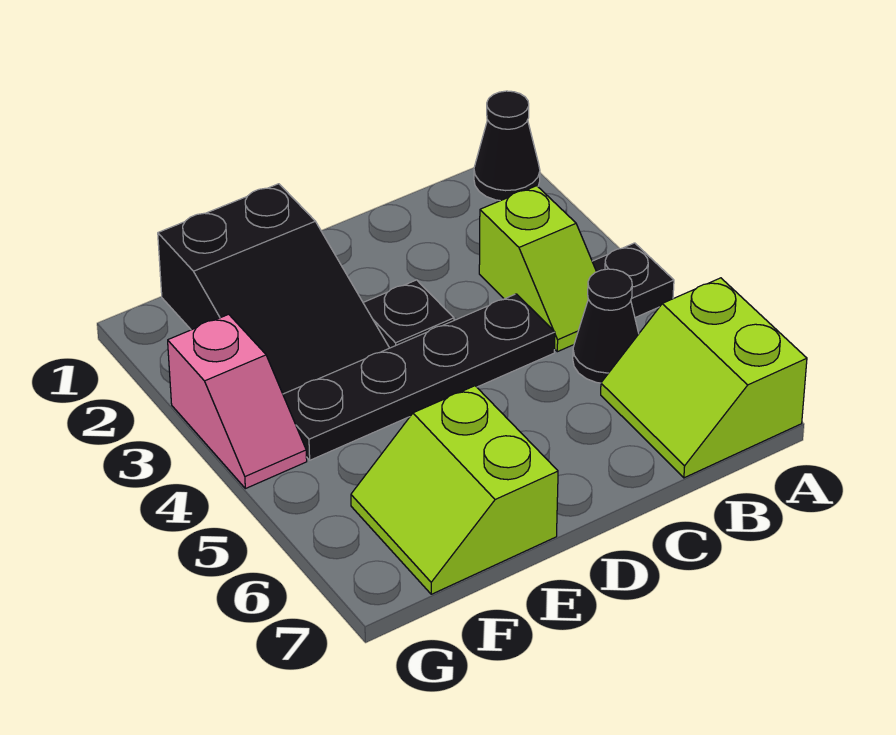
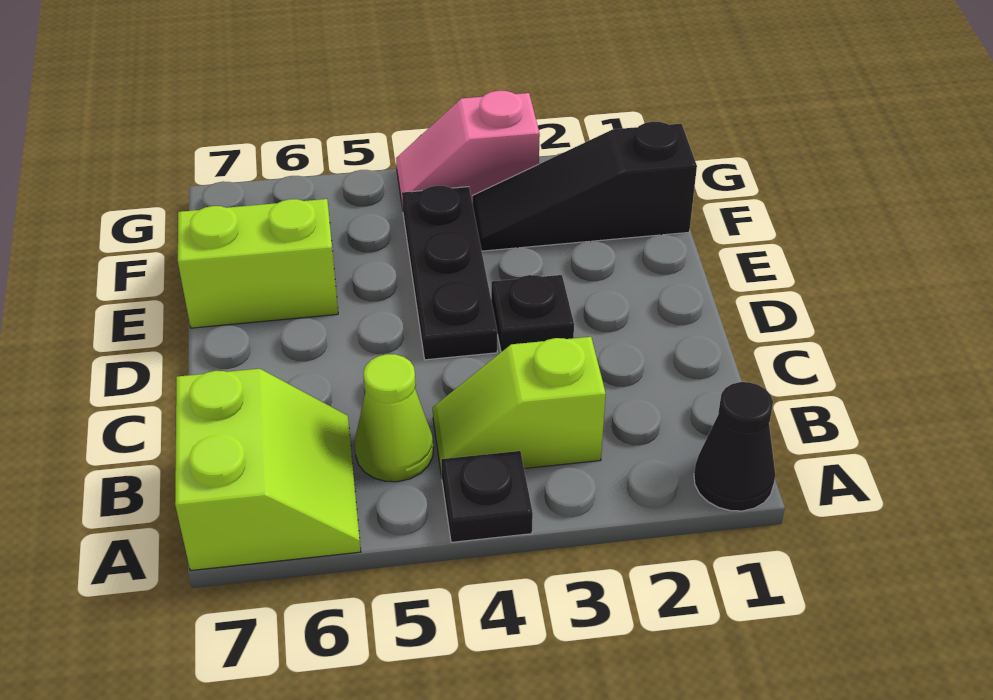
lime slope A6:B7 level 1 top A -> lime slope A6:B7 level 1 top 7
black cone B5 level 1 -> lime cone B5 level 1
black plate C4:F4 level 1 -> black plate D4:F4 level 1
black slope E1:F3 level 1 top 1 -> black slope F1:F3 level 1 top 1

